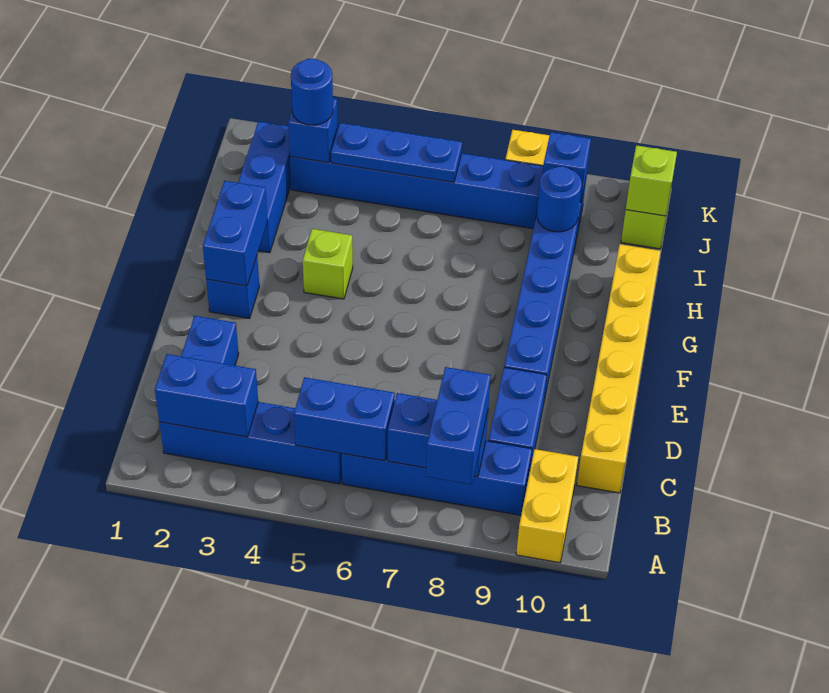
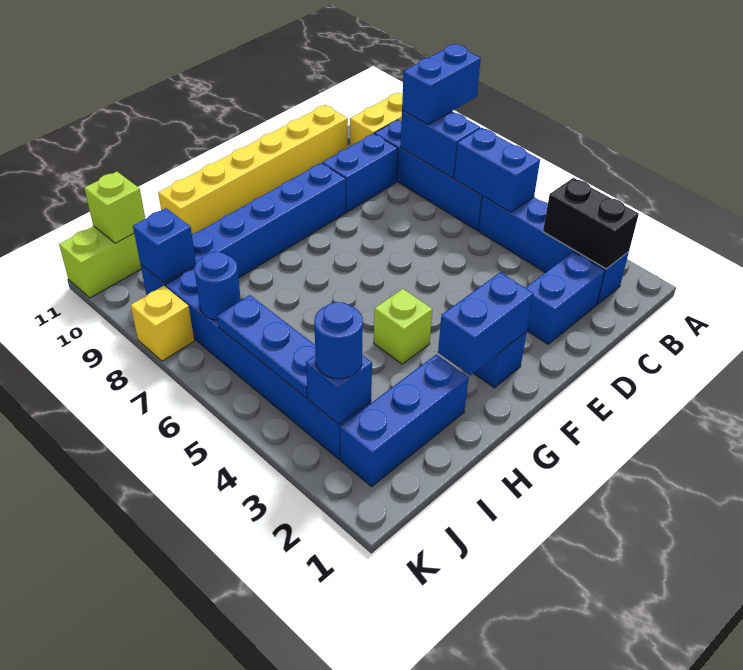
blue brick B2:B3 level 2 -> black brick B2:B3 level 2
blue round brick I9 level 2 -> blue round brick J7 level 2

